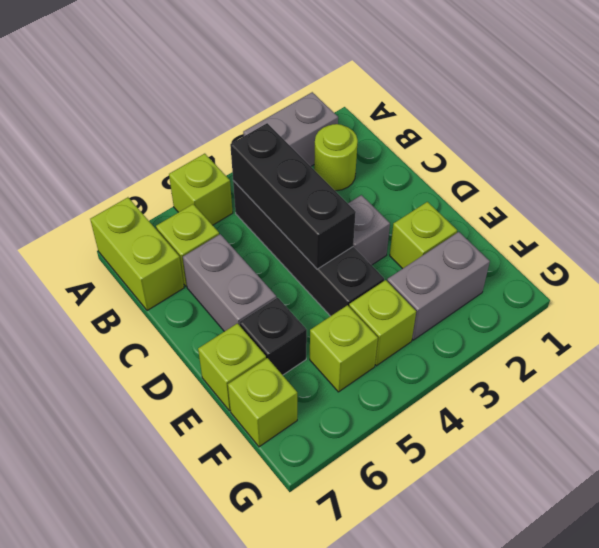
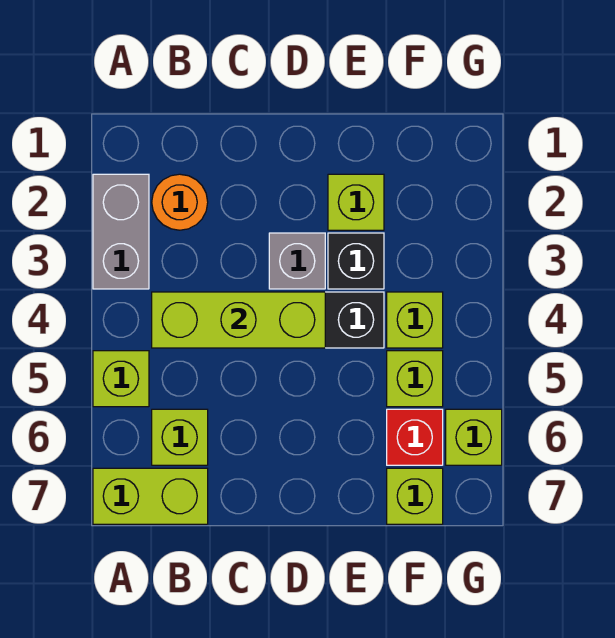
lime round brick B2 level 1 -> orange round brick B2 level 1
black brick B4:D4 level 2 -> lime brick B4:D4 level 2
grey brick C6:D6 level 1 -> none
black brick E6 level 1 -> black brick E3 level 1
lime brick E7 level 1 -> lime brick G6 level 1
grey brick F2:F3 level 1 -> none
none -> red brick F6 level 1

